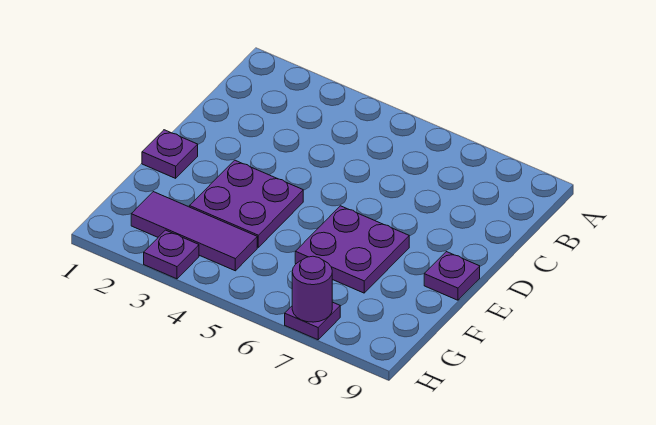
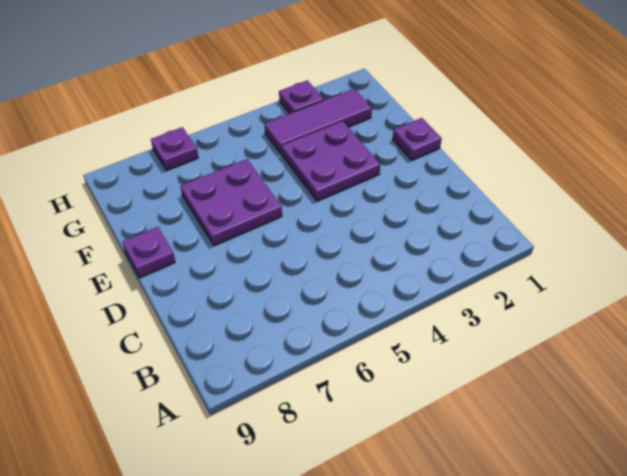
purple round brick H7 level 2 -> none

